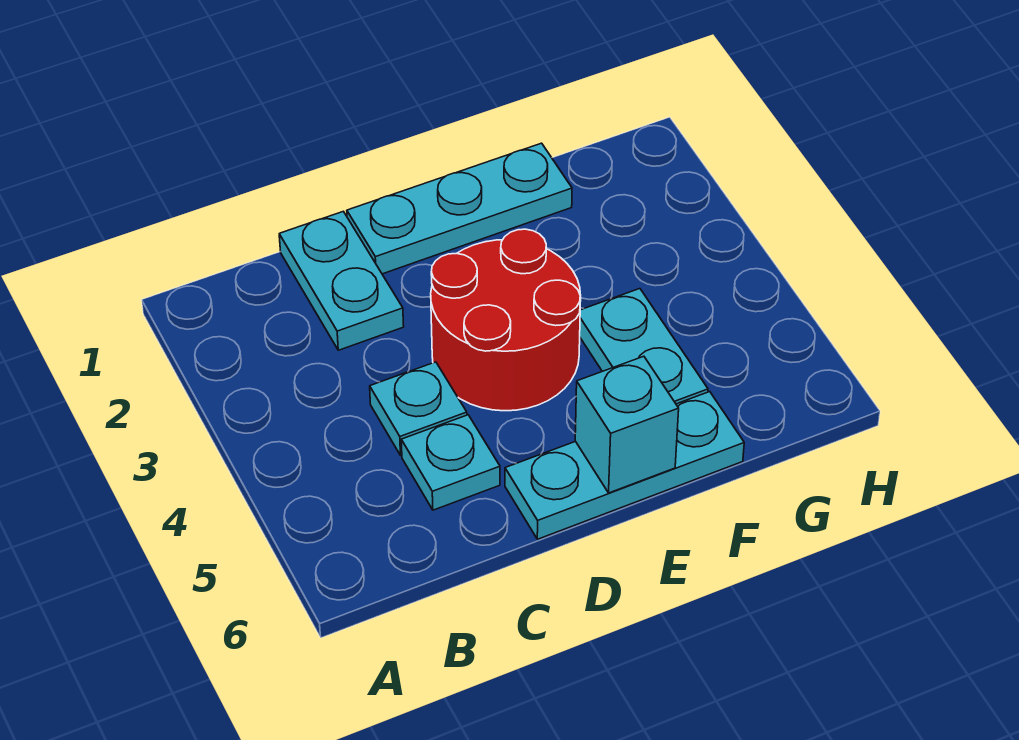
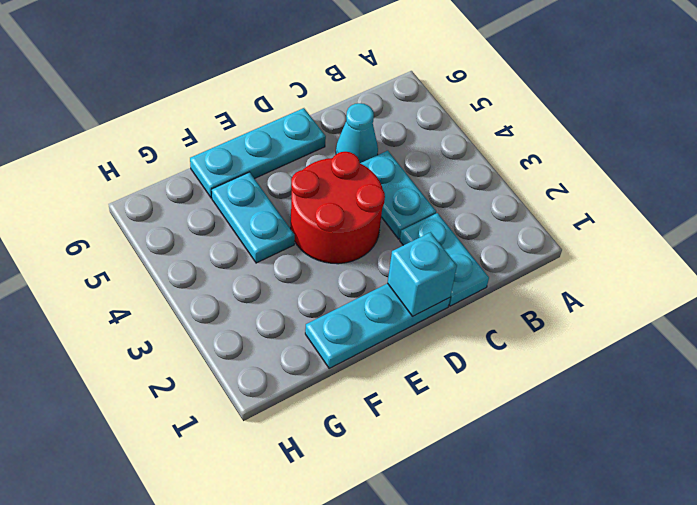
cyan plate C4 level 1 -> cyan plate C3:C4 level 1
cyan plate C5 level 1 -> cyan cone C5 level 1
cyan brick E6 level 2 -> cyan brick D1 level 2

